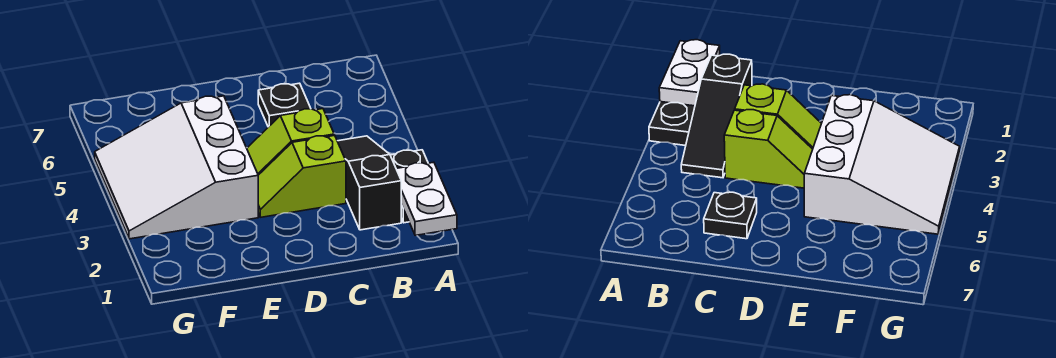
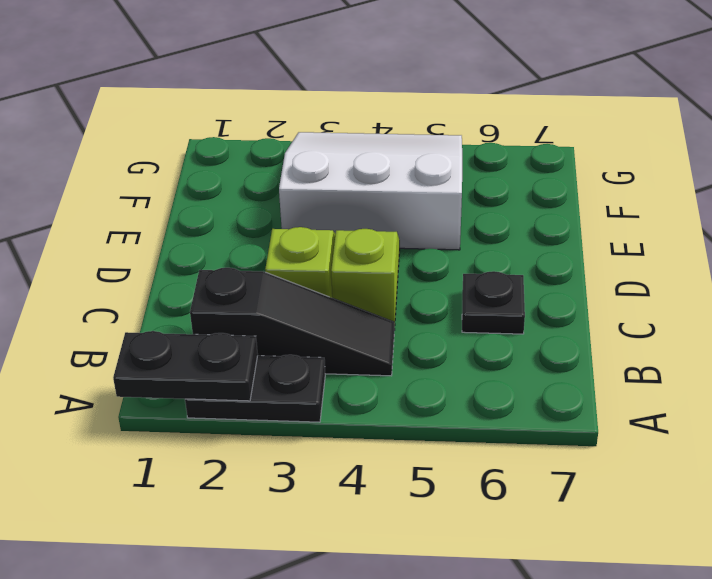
white plate A1:A2 level 2 -> black plate A1:A2 level 2

